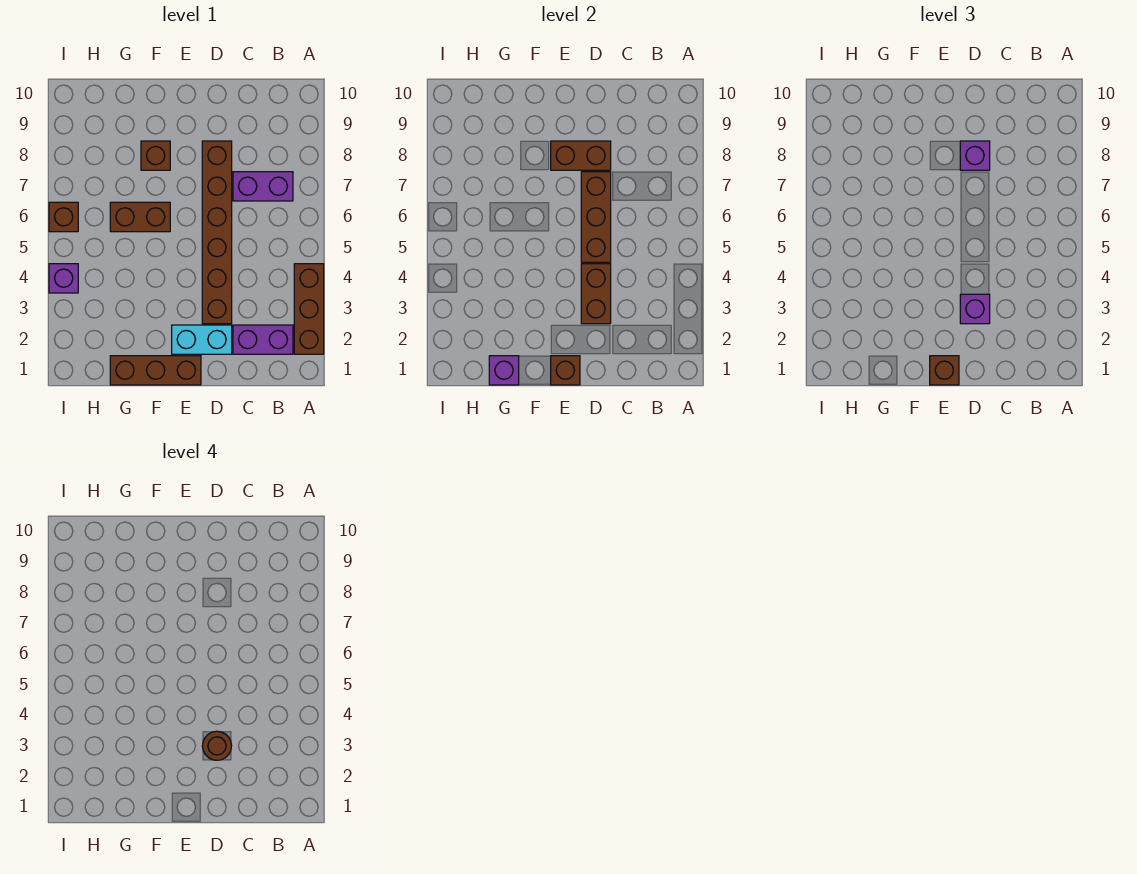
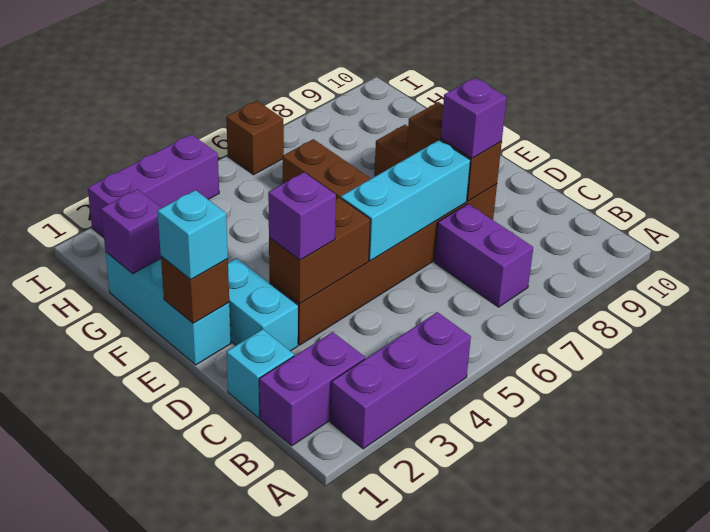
brown brick A2:A4 level 1 -> purple brick A2:A4 level 1
purple brick B2:C2 level 1 -> purple brick B1:B2 level 1
none -> cyan brick C1 level 1
brown round brick D3 level 4 -> none
brown brick D5:D7 level 2 -> cyan brick D5:D7 level 2
brown brick E1:G1 level 1 -> cyan brick E1:G1 level 1
brown brick E1 level 3 -> cyan brick E1 level 3
purple brick I4 level 1 -> purple brick I2:I4 level 1

